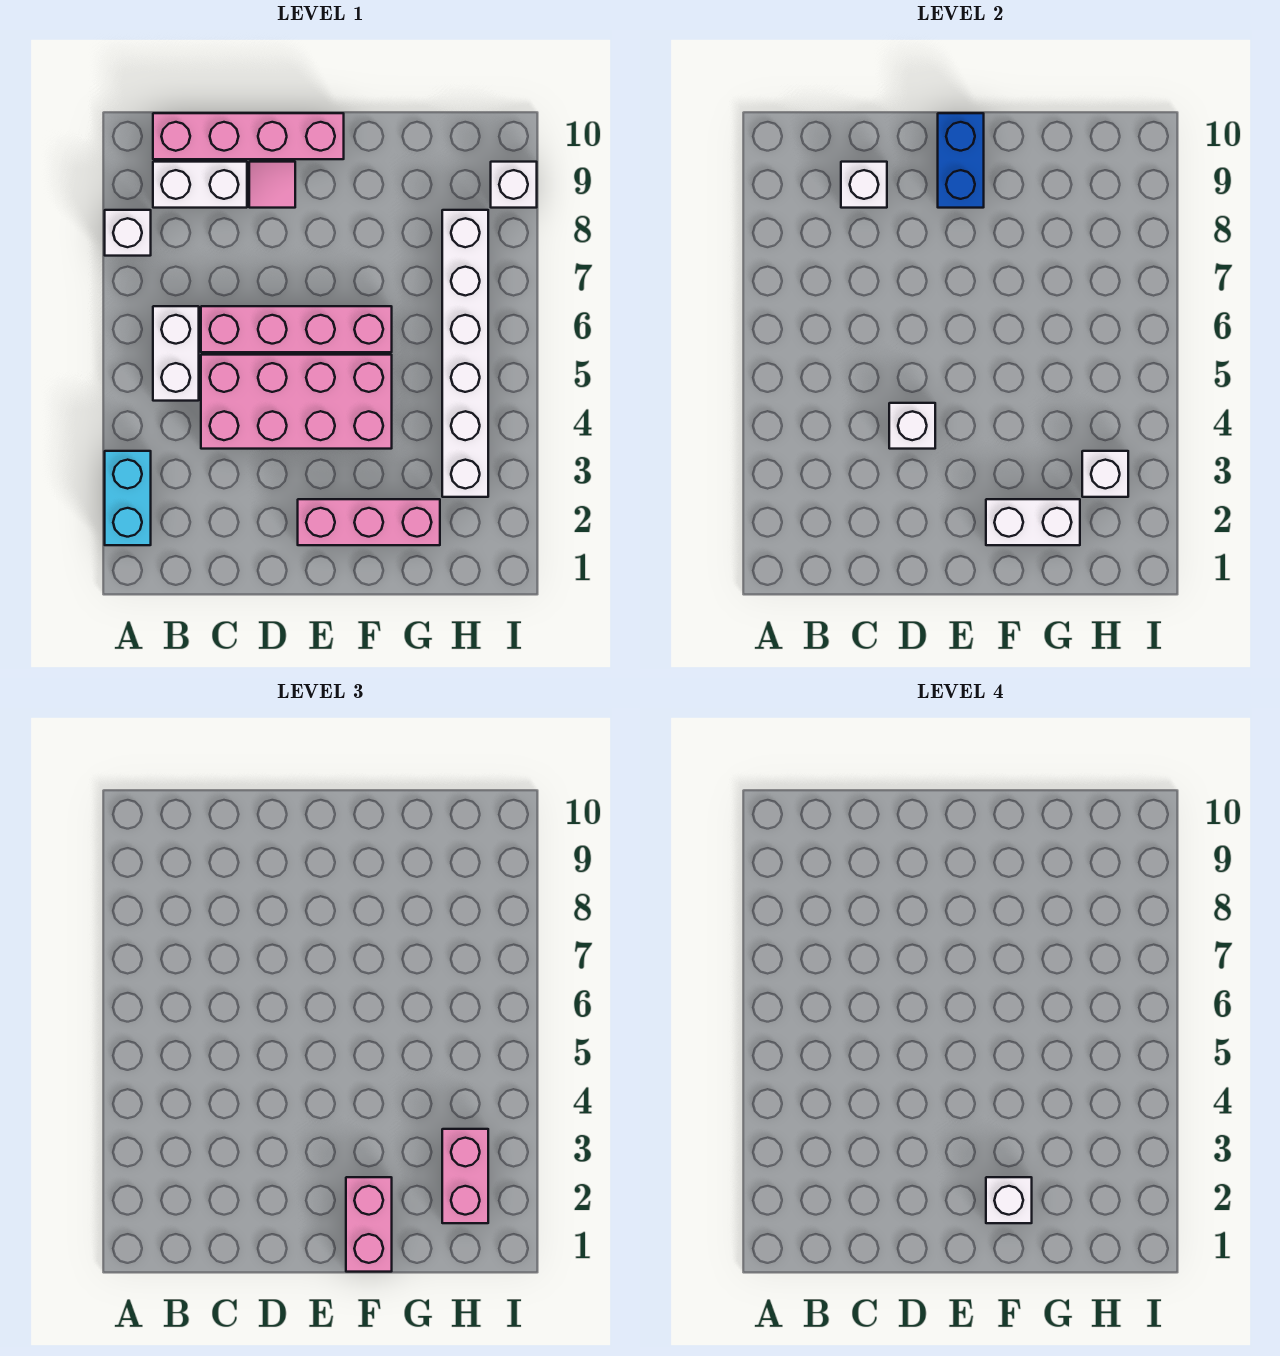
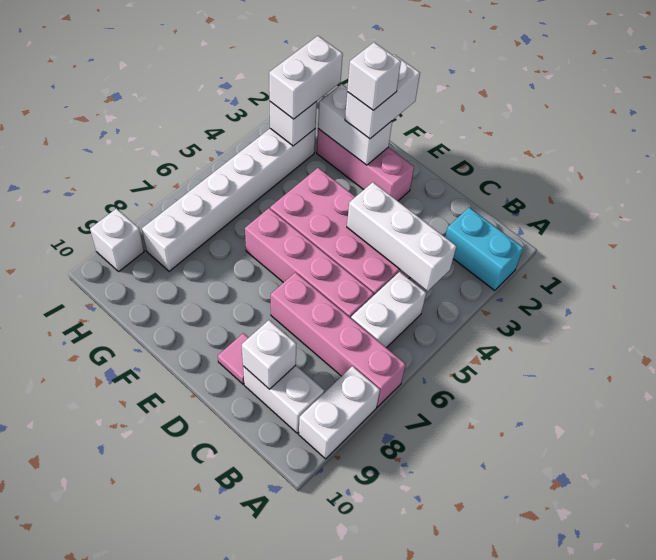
cyan brick A2:A3 level 1 -> cyan brick A2:B2 level 1
white brick A8 level 1 -> white brick A8:A9 level 1
pink brick B10:E10 level 1 -> pink brick A7:D7 level 1
white brick D4 level 2 -> white brick B4:D4 level 2
blue brick E9:E10 level 2 -> none
pink brick F1:F2 level 3 -> white brick F1:F2 level 3
pink brick H2:H3 level 3 -> white brick H2:H3 level 3

